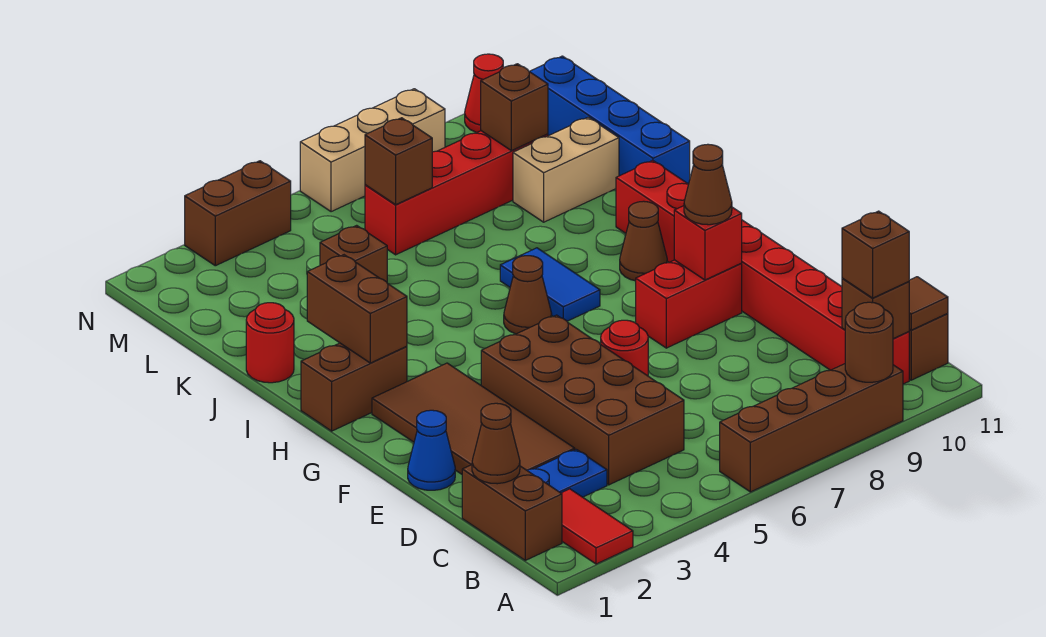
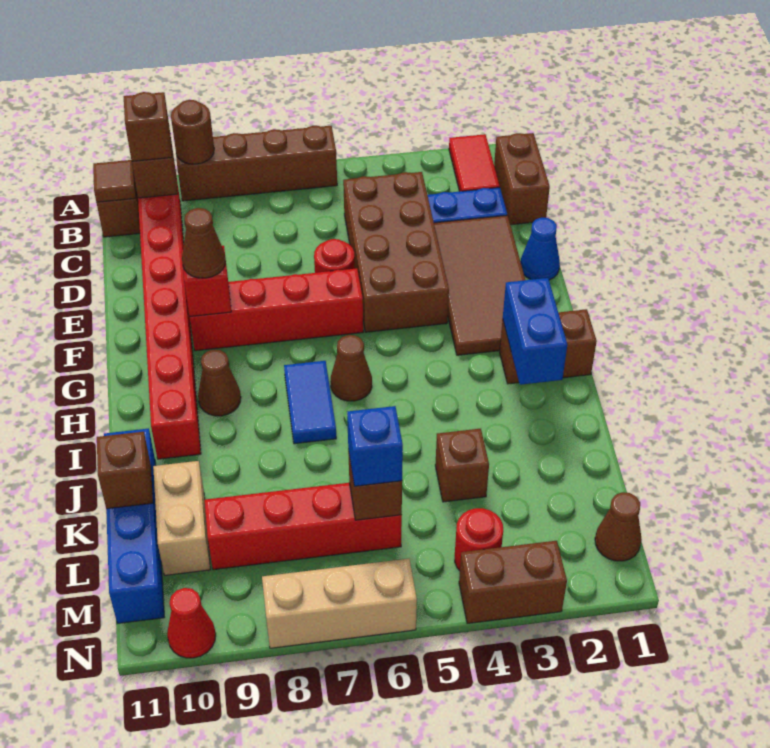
brown cone C1 level 2 -> brown cone M1 level 1
red brick F8:F9 level 1 -> red brick F6:F9 level 1
brown brick H2:I2 level 2 -> blue brick H2:I2 level 2
red round brick J1 level 1 -> red round brick M4 level 1
tan brick K9:K10 level 1 -> tan brick K10:L10 level 1
none -> blue brick L6 level 3
brown brick L9 level 2 -> brown brick K11 level 2

